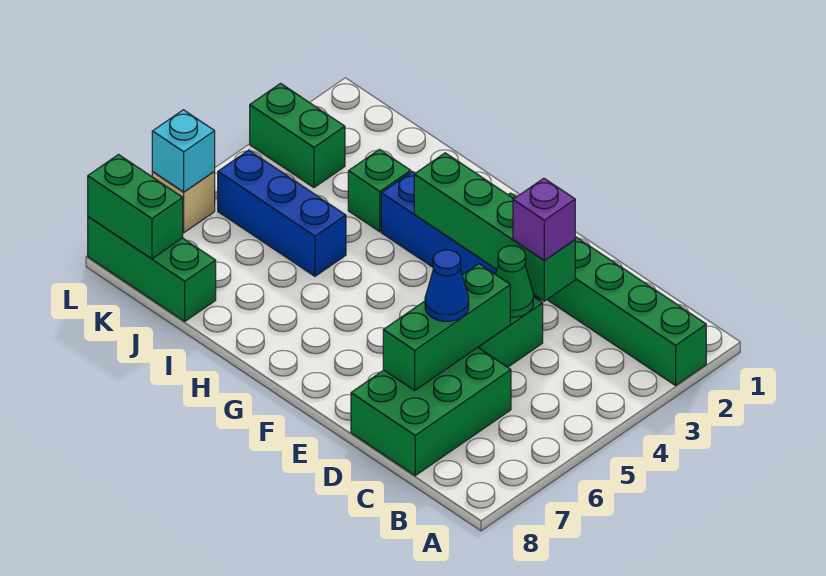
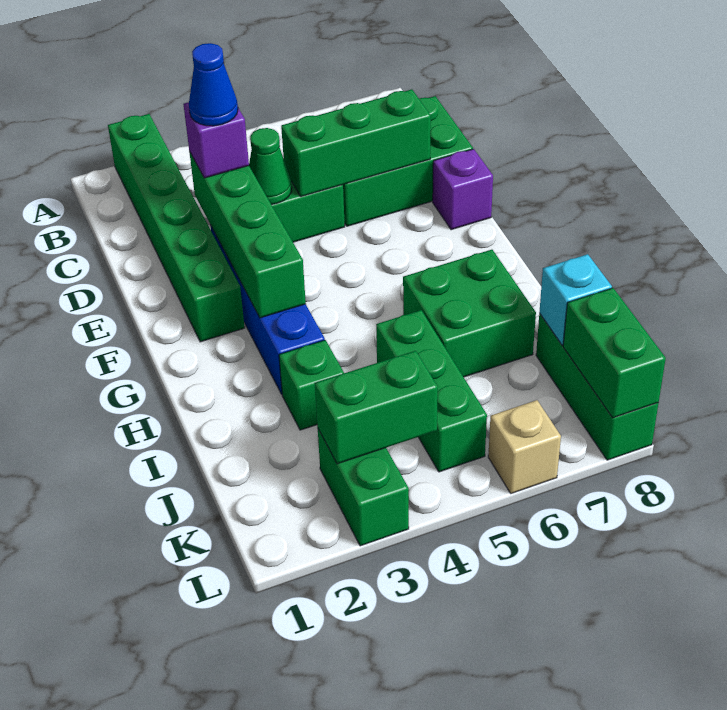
blue cone D6 level 3 -> blue cone D3 level 4
none -> purple brick E8 level 1
none -> green brick H6:I7 level 1
blue brick I5:K5 level 1 -> green brick I5:K5 level 1
none -> green brick K3:K4 level 2
cyan brick L6 level 2 -> cyan brick J8 level 2

